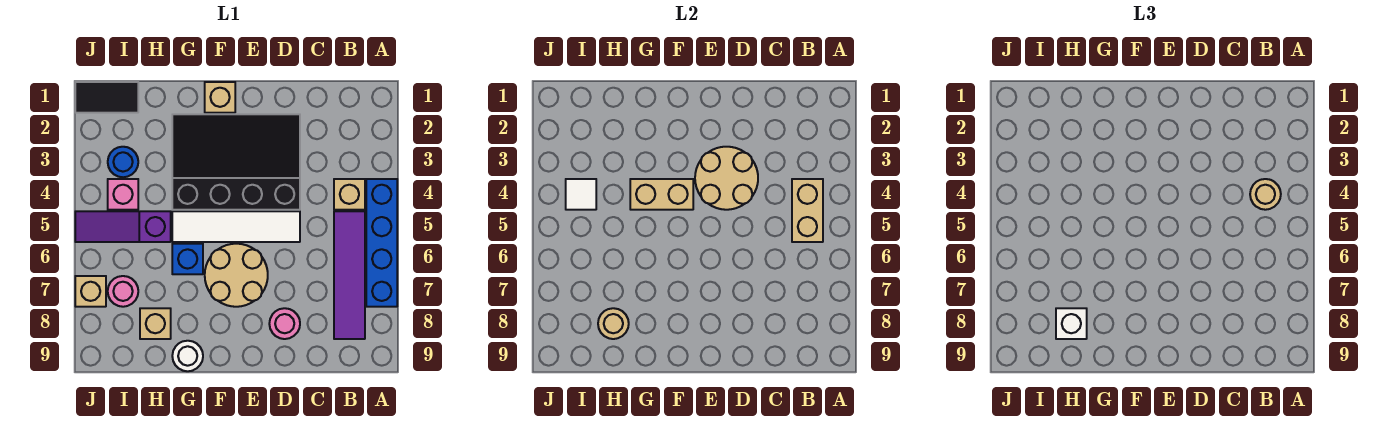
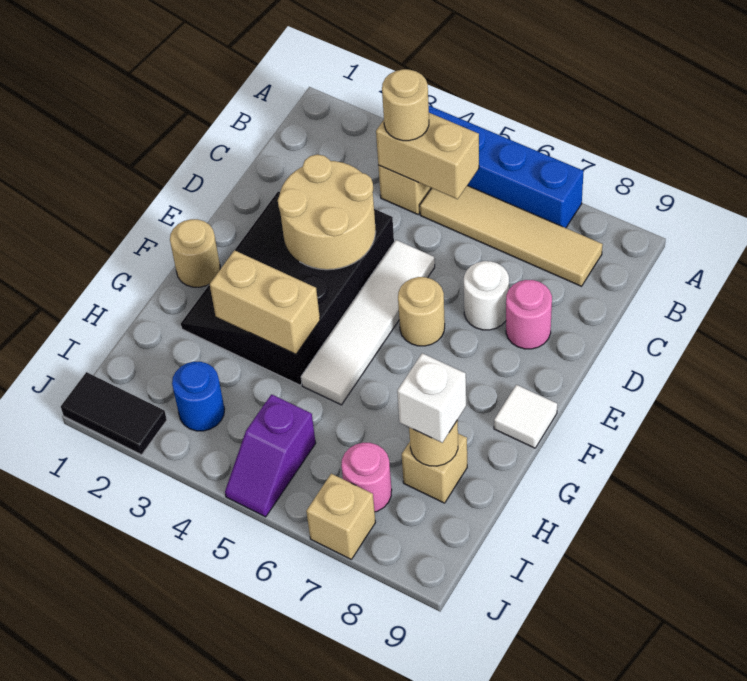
purple tile B5:B8 level 1 -> tan tile B5:B8 level 1
tan round brick E6:F7 level 1 -> tan round brick E6 level 1
tan brick F1 level 1 -> tan round brick F1 level 1
tan brick F4:G4 level 2 -> tan brick G3:G4 level 2
blue brick G6 level 1 -> none
white round brick G9 level 1 -> white round brick D7 level 1
purple slope H5:J5 level 1 top H -> purple slope I5:J5 level 1 top I
black tile I1:J1 level 1 -> black tile J1:J2 level 1
pink brick I4 level 1 -> none
white tile I4 level 2 -> white tile F9 level 1

